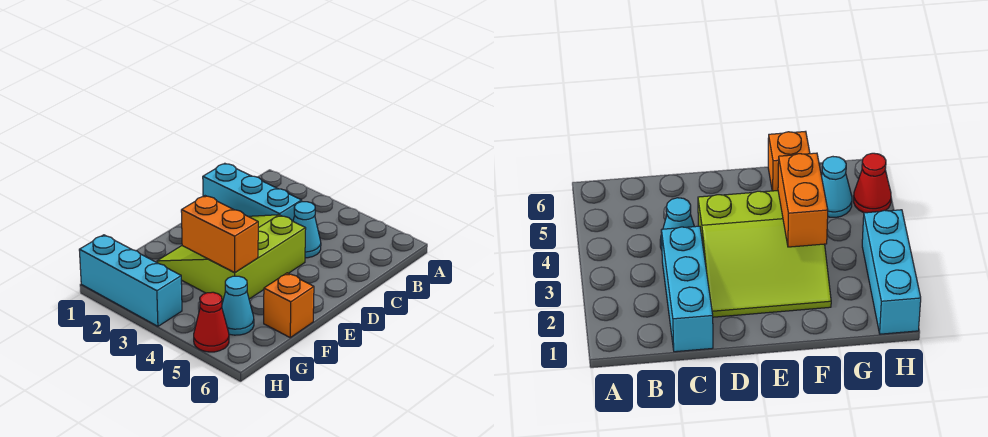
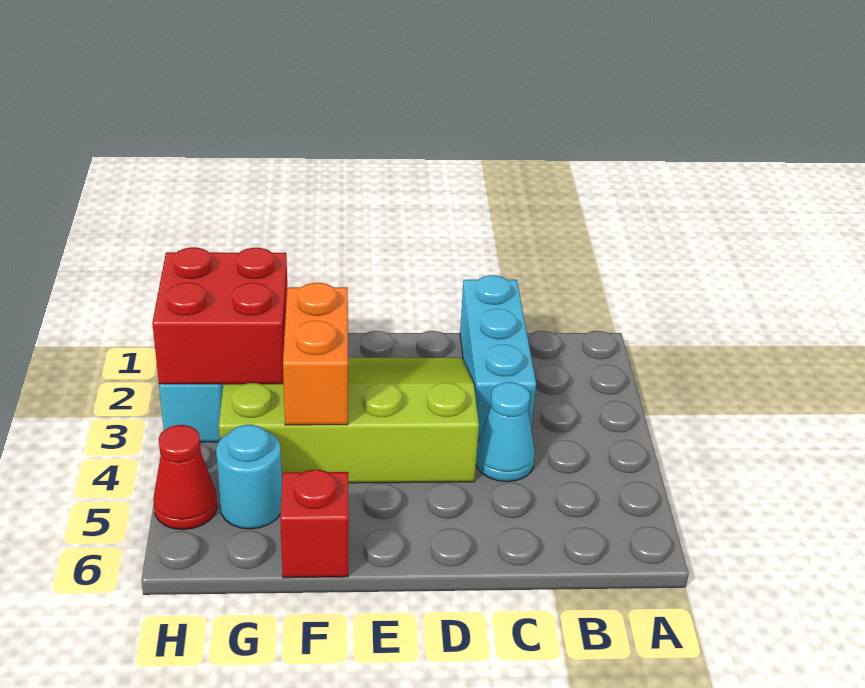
lime slope D2:F4 level 1 top 4 -> lime slope D2:G4 level 1 top 4
orange brick F6 level 1 -> red brick F6 level 1
none -> red brick G2:H3 level 2
cyan cone G5 level 1 -> cyan round brick G5 level 1

